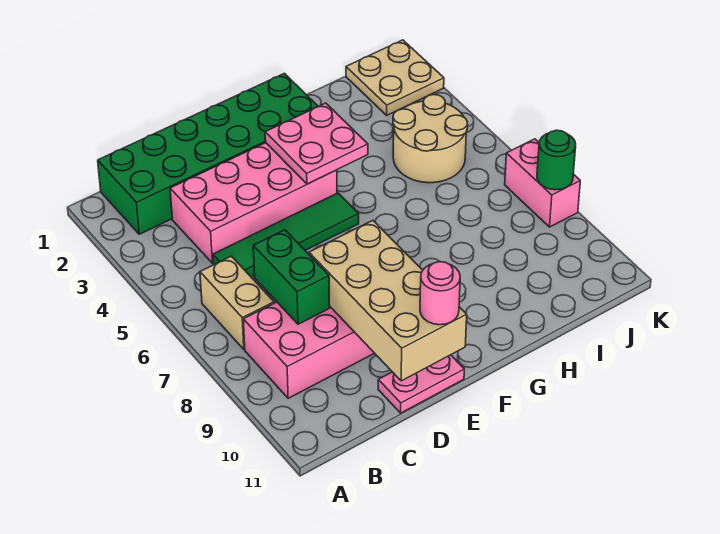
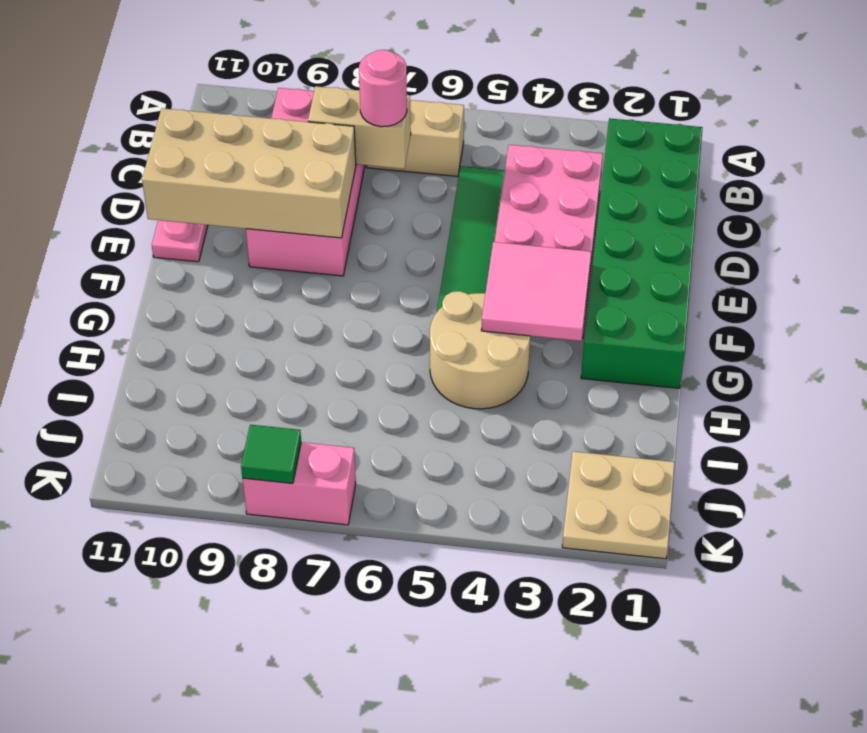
green brick C7:C8 level 2 -> tan brick C7:C8 level 2
pink round brick E11 level 3 -> pink round brick C7 level 3
pink plate F3:G4 level 2 -> pink tile F3:G4 level 2
tan round brick I4:J5 level 1 -> tan round brick G4:H5 level 1
green round brick K8 level 2 -> green tile K8 level 2

